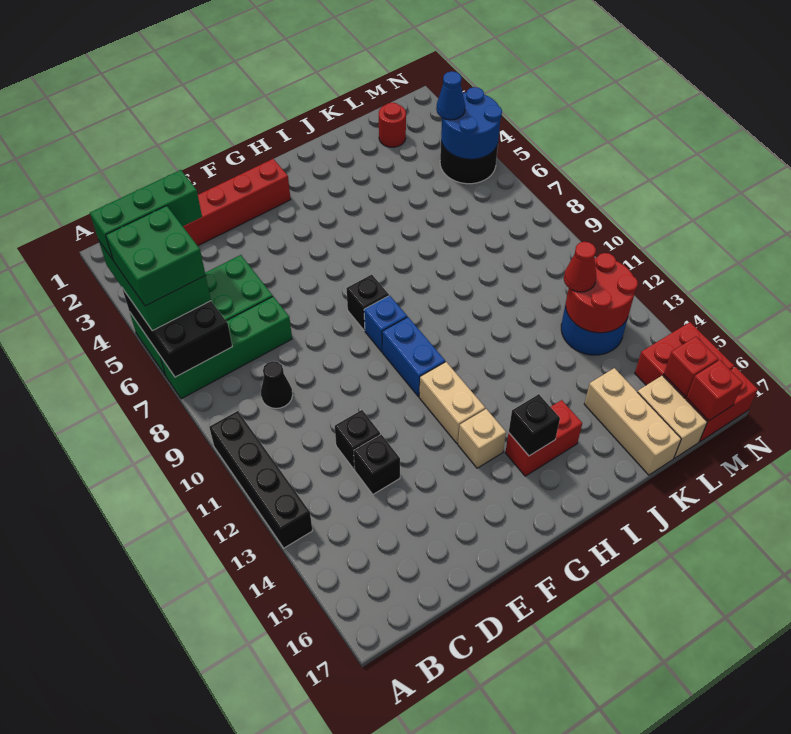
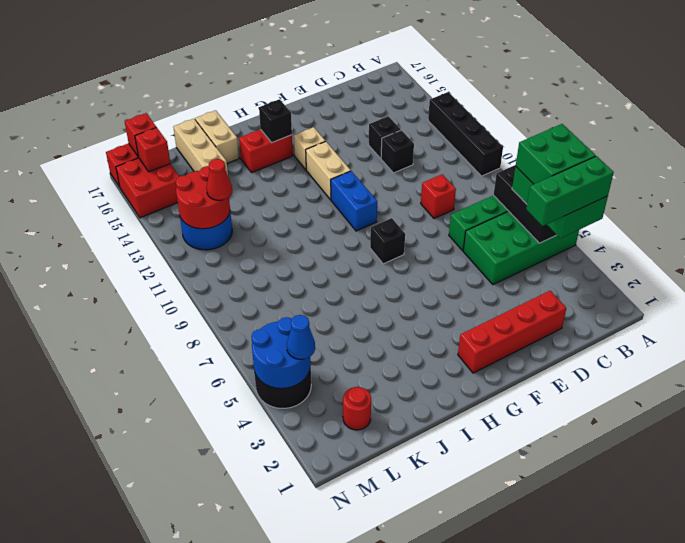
black cone C9 level 1 -> none
none -> red brick D9 level 1
blue brick G9 level 1 -> none
tan brick L16:L17 level 1 -> tan brick J16:J17 level 1

